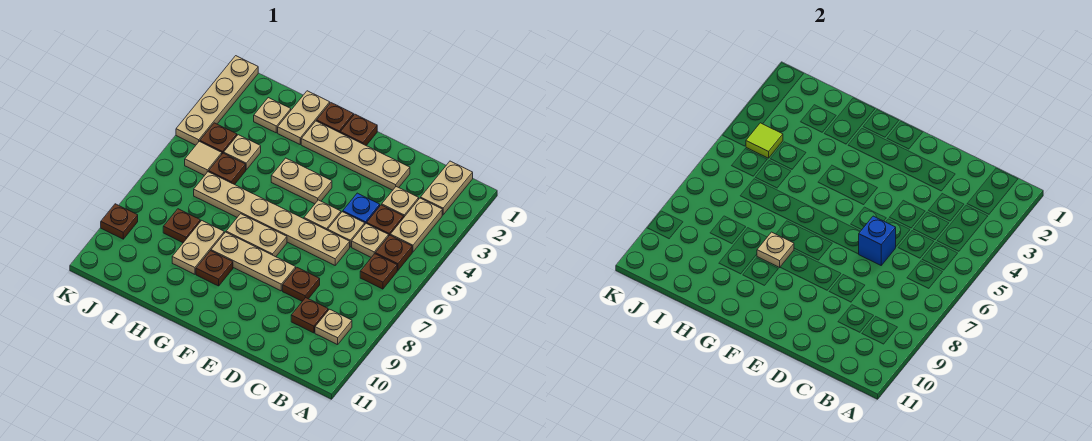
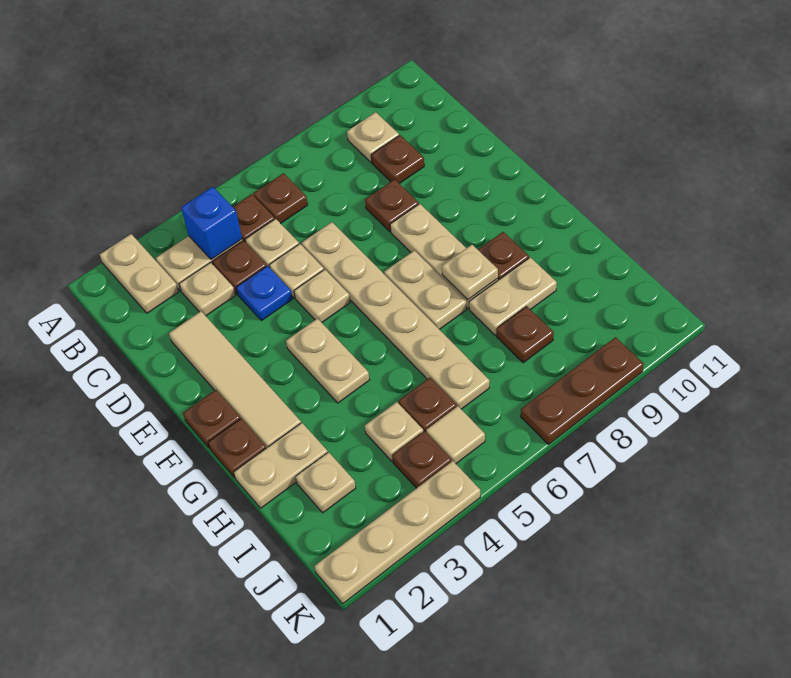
tan plate B1:B2 level 1 -> tan plate A2:B2 level 1
tan plate D2:G2 level 1 -> tan tile D2:G2 level 1
blue brick D6 level 2 -> blue brick B4 level 2
lime tile J4 level 2 -> none
brown plate K9 level 1 -> brown plate K7:K9 level 1

